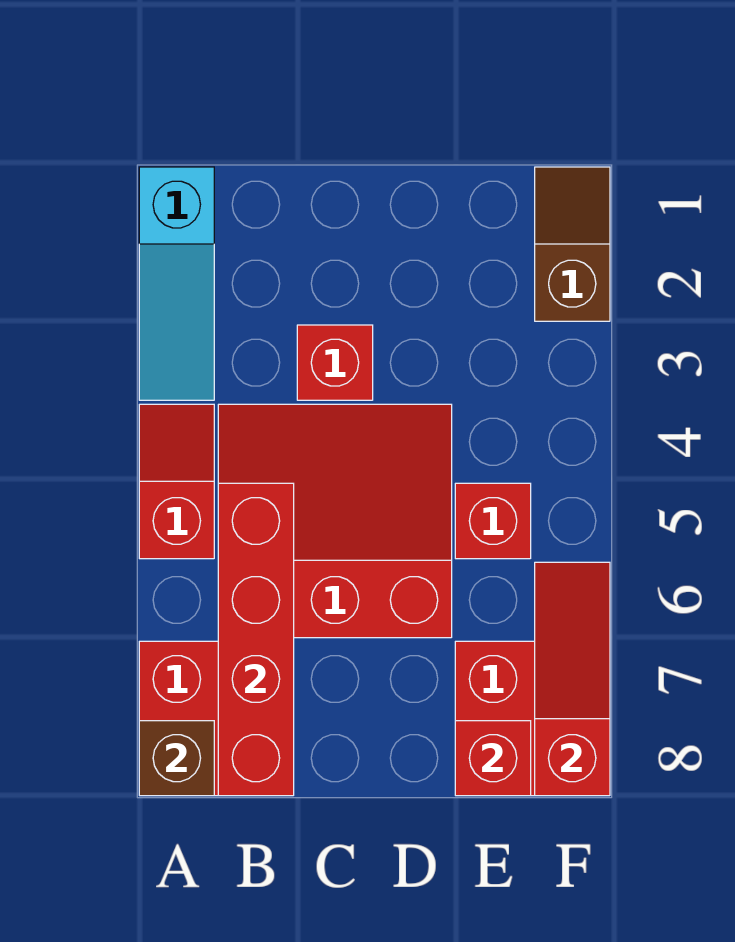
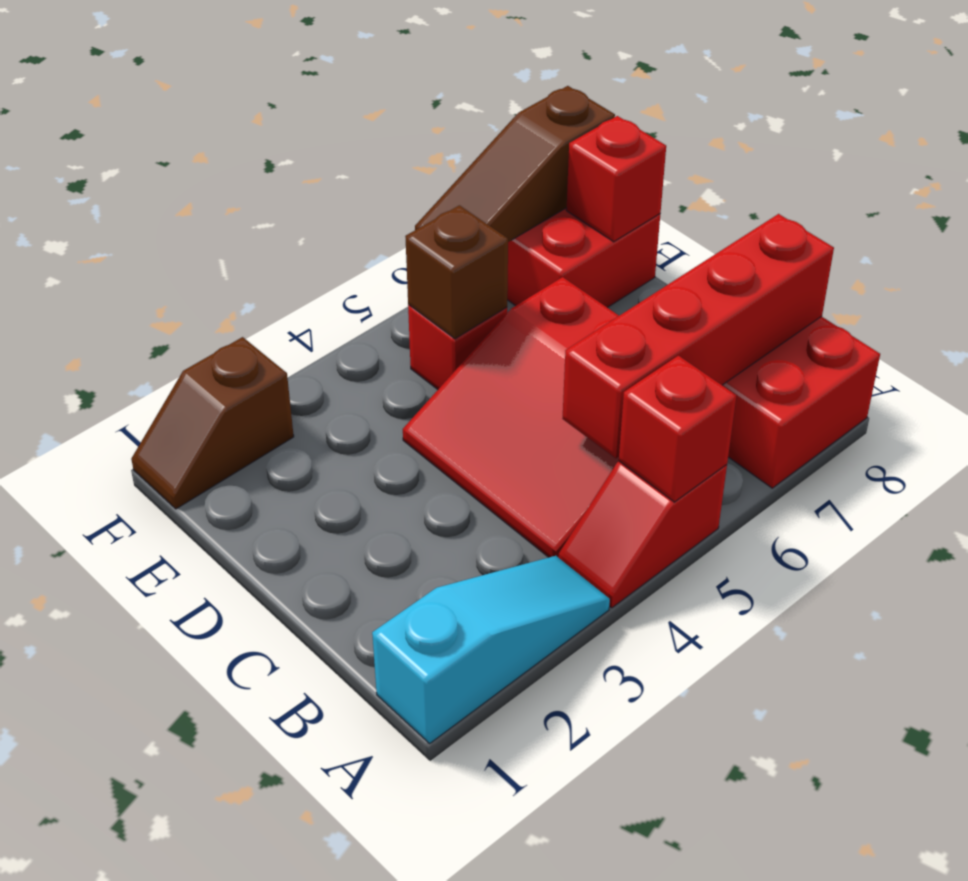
brown brick A8 level 2 -> brown brick E5 level 2
red brick C3 level 1 -> red brick A5 level 2
red slope F6:F8 level 2 top 8 -> brown slope F6:F8 level 2 top 8

